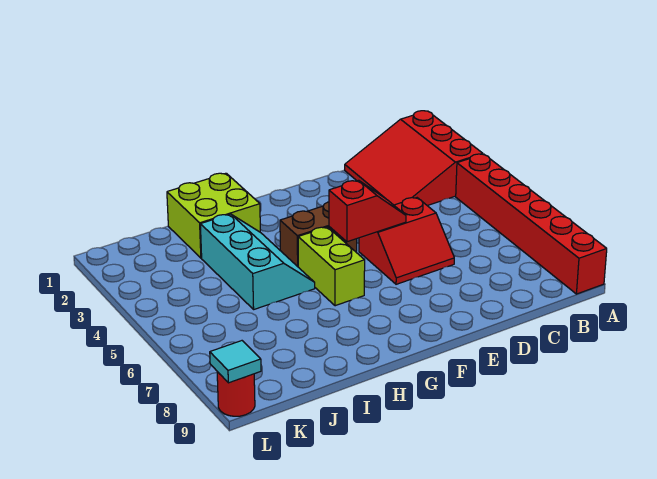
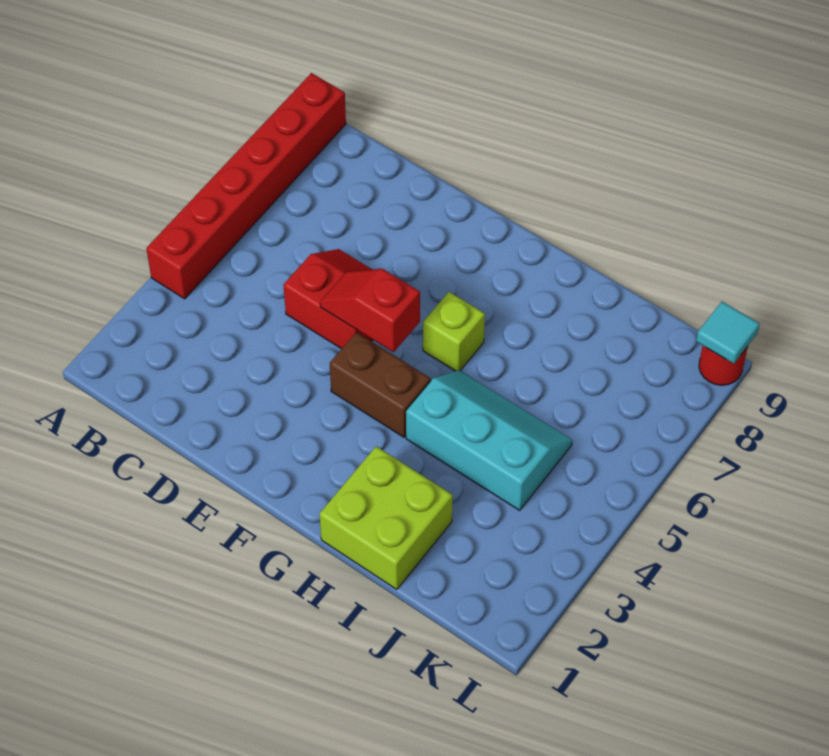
red slope A1:C3 level 1 top A -> none
lime brick G5:G6 level 1 -> lime brick G6 level 1
cyan slope H3:I5 level 1 top I -> cyan slope H4:J5 level 1 top 4

